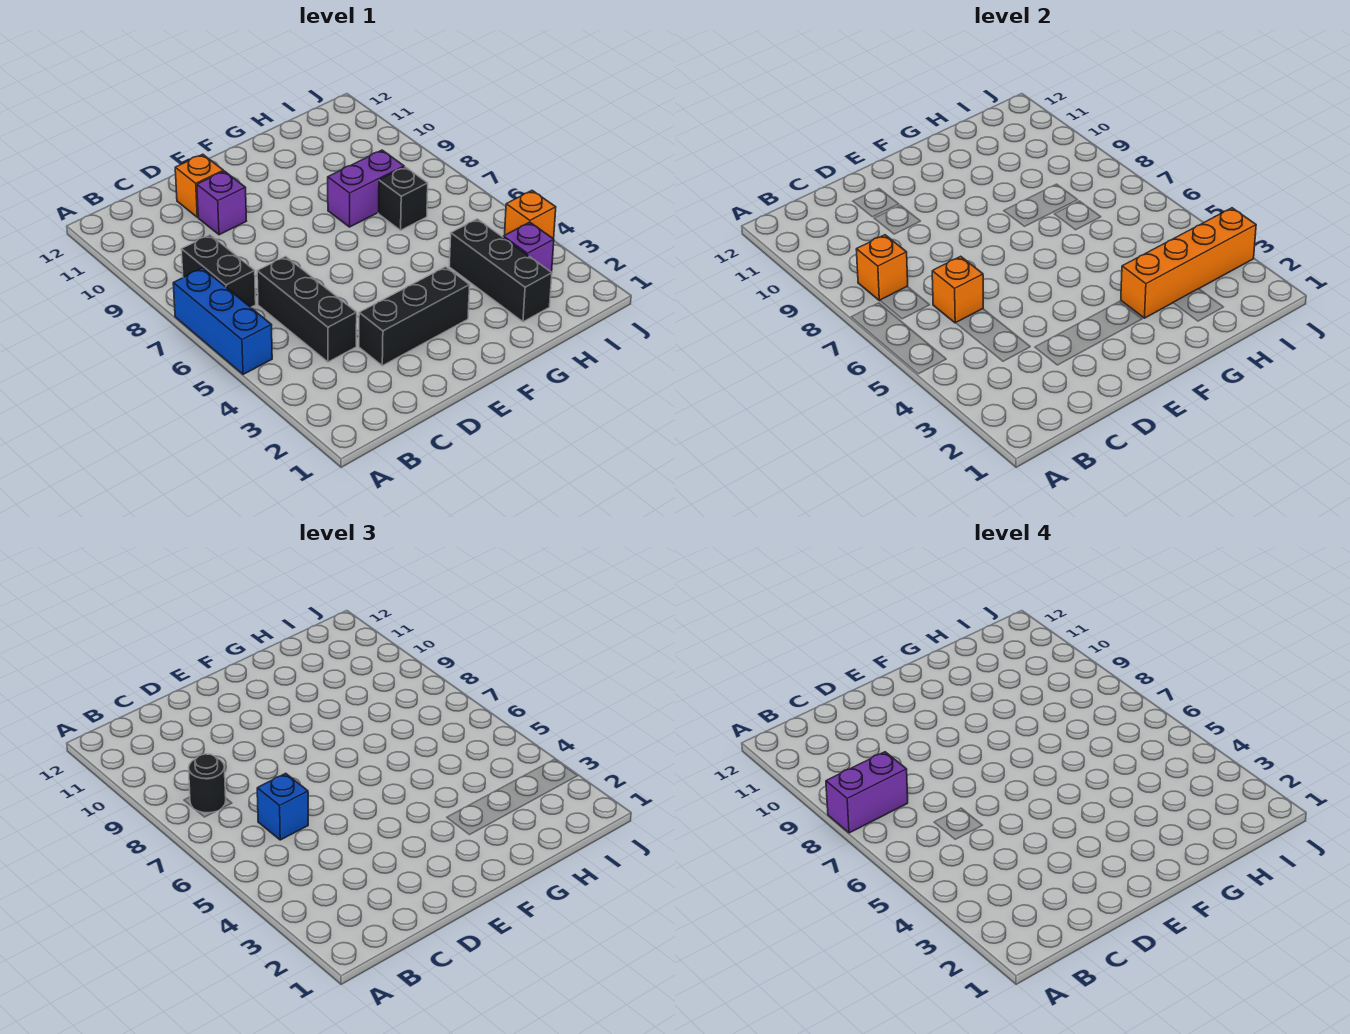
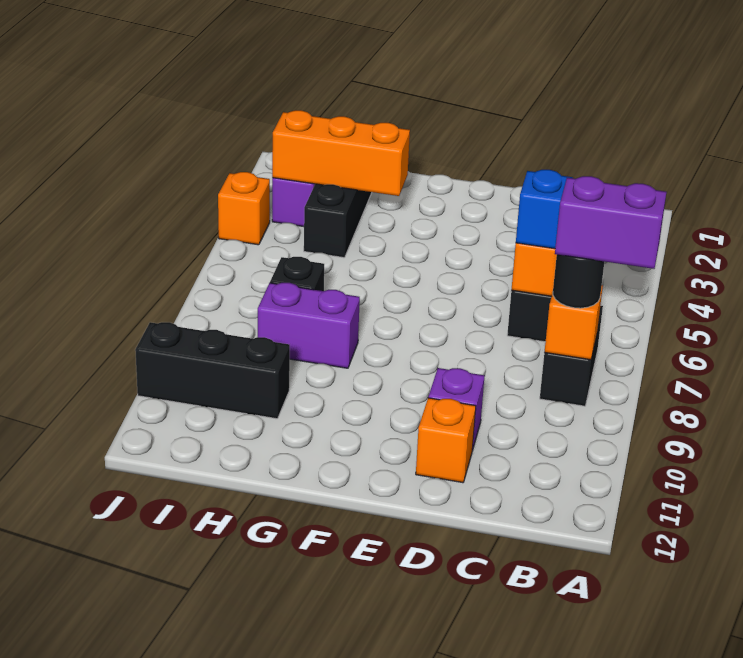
blue brick A5:A7 level 1 -> none
black brick D3:F3 level 1 -> black brick H10:J10 level 1
orange brick G3:J3 level 2 -> orange brick G3:I3 level 2

